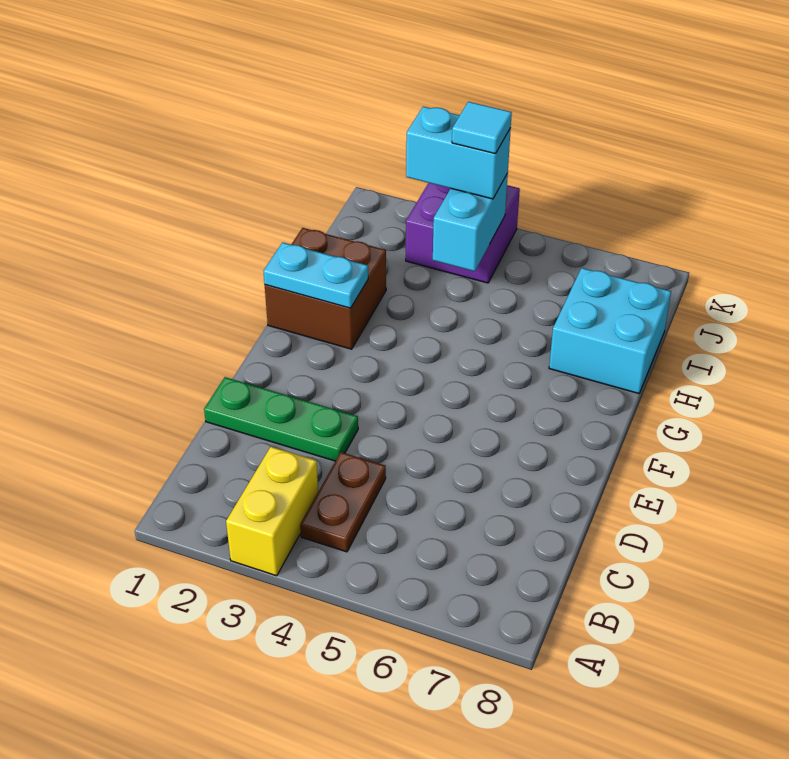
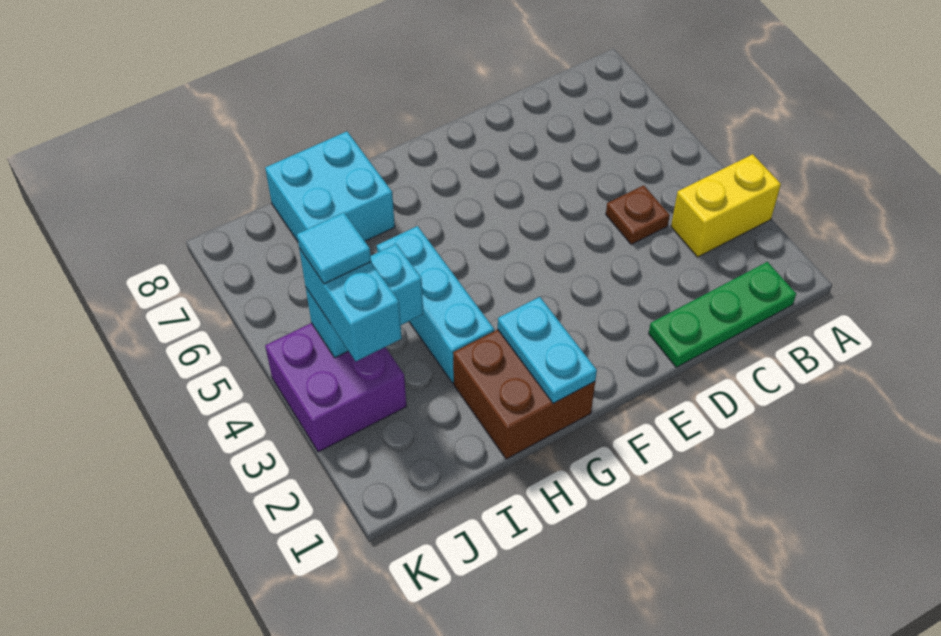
brown plate B4:C4 level 1 -> brown plate C4 level 1
green plate D1:D3 level 1 -> green plate B1:D1 level 1
none -> cyan brick H3:H5 level 1

